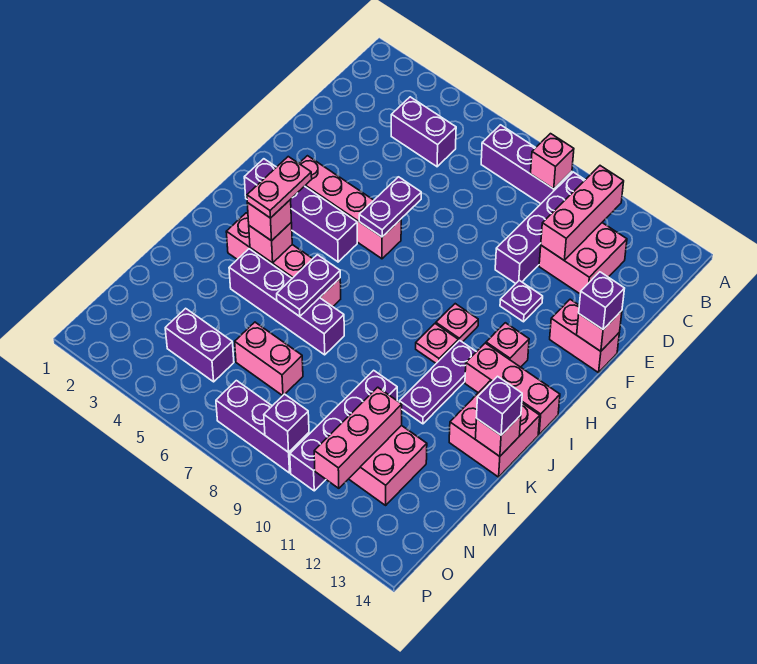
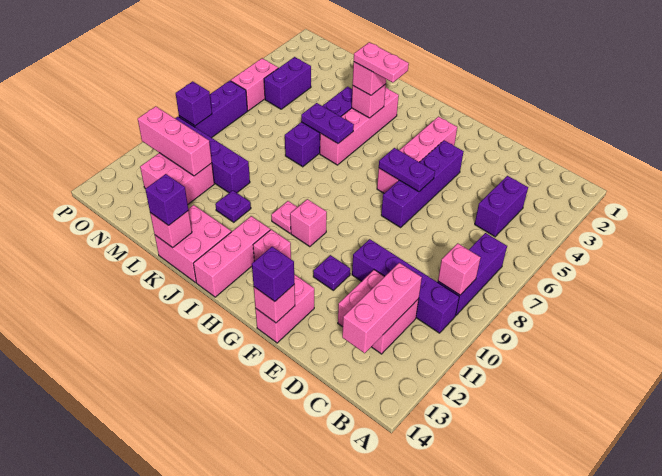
pink brick B11:D11 level 2 -> pink brick C11:C13 level 2
purple brick H2:H5 level 1 -> purple brick F4:F7 level 1
pink plate H10 level 1 -> pink brick H10 level 1
purple plate I11:K11 level 1 -> purple plate K11 level 1
pink brick M6:M7 level 1 -> pink brick O5:O6 level 1

